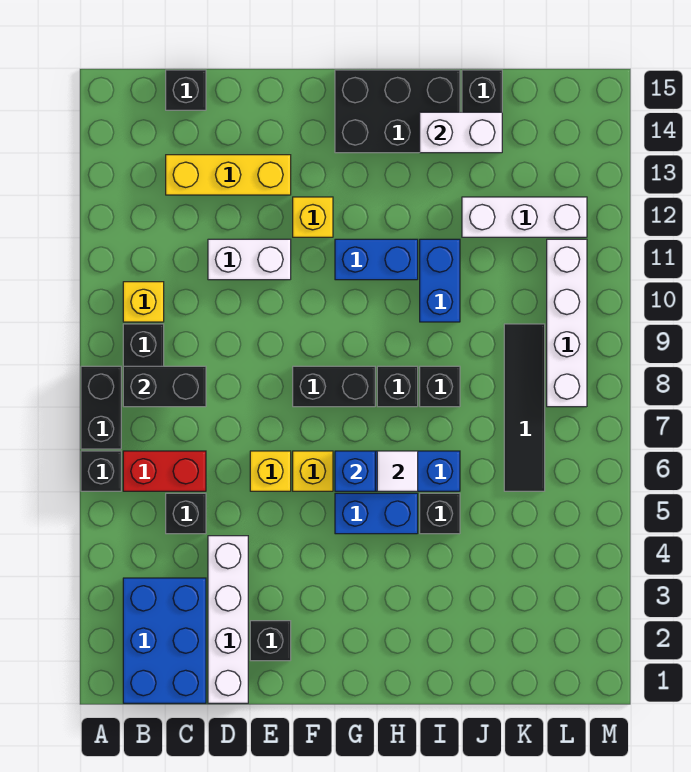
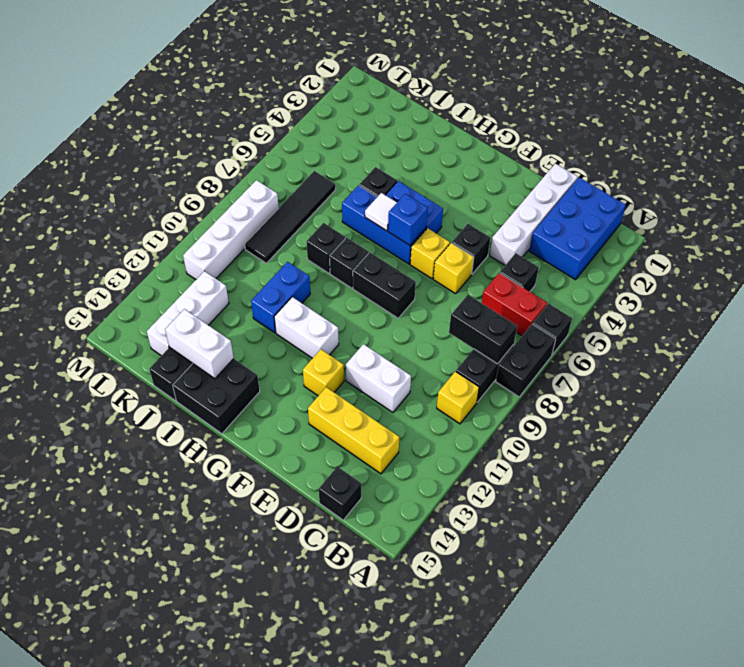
black brick E2 level 1 -> black brick E5 level 1
blue brick G11:H11 level 1 -> white brick G11:H11 level 1
black brick G14:I15 level 1 -> black brick H14:I15 level 1
white brick J12:L12 level 1 -> white brick K12:K14 level 1

